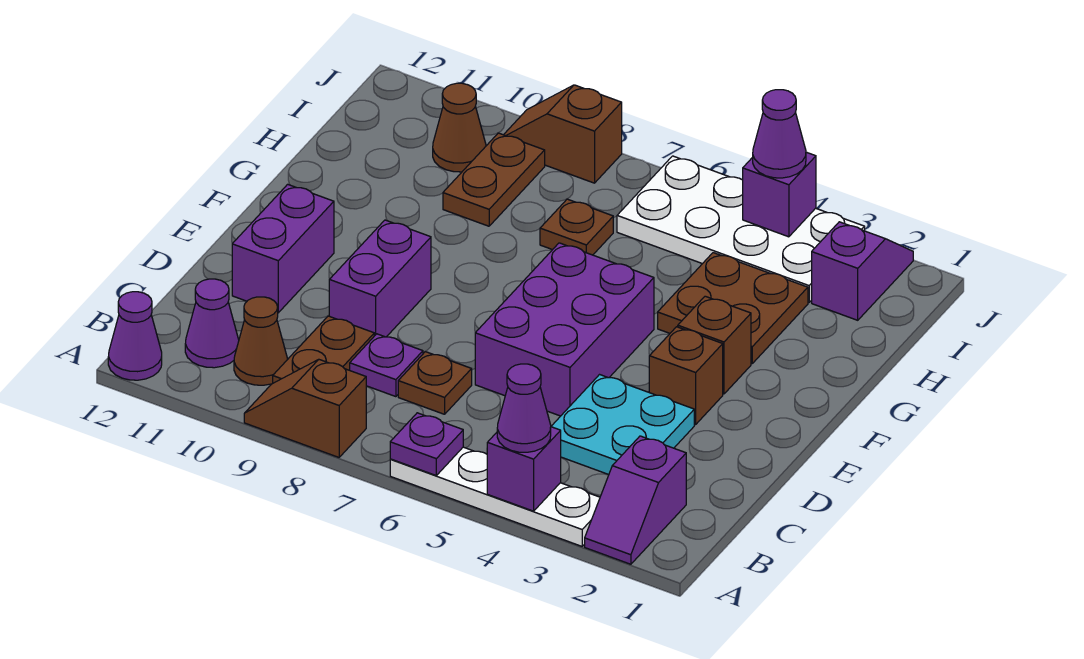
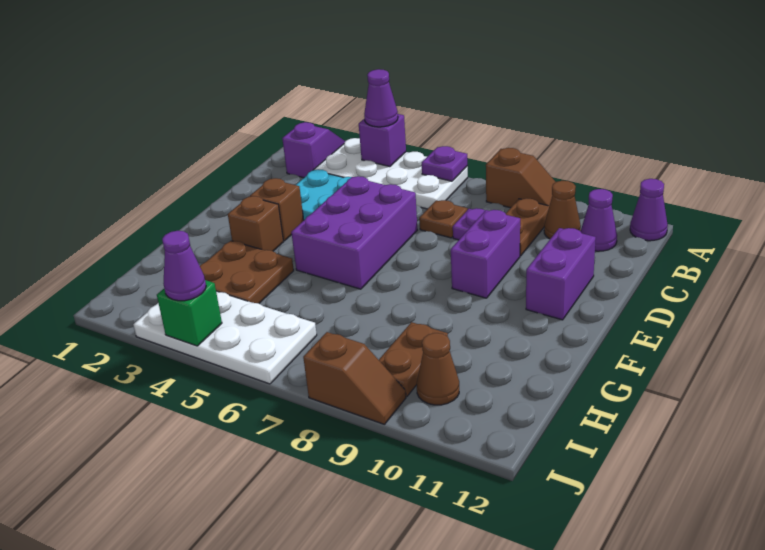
white plate A3:A6 level 1 -> white plate A3:B6 level 1
brown plate H7 level 1 -> none
purple slope I2:J2 level 1 top I -> none
purple brick J4 level 2 -> green brick J4 level 2

